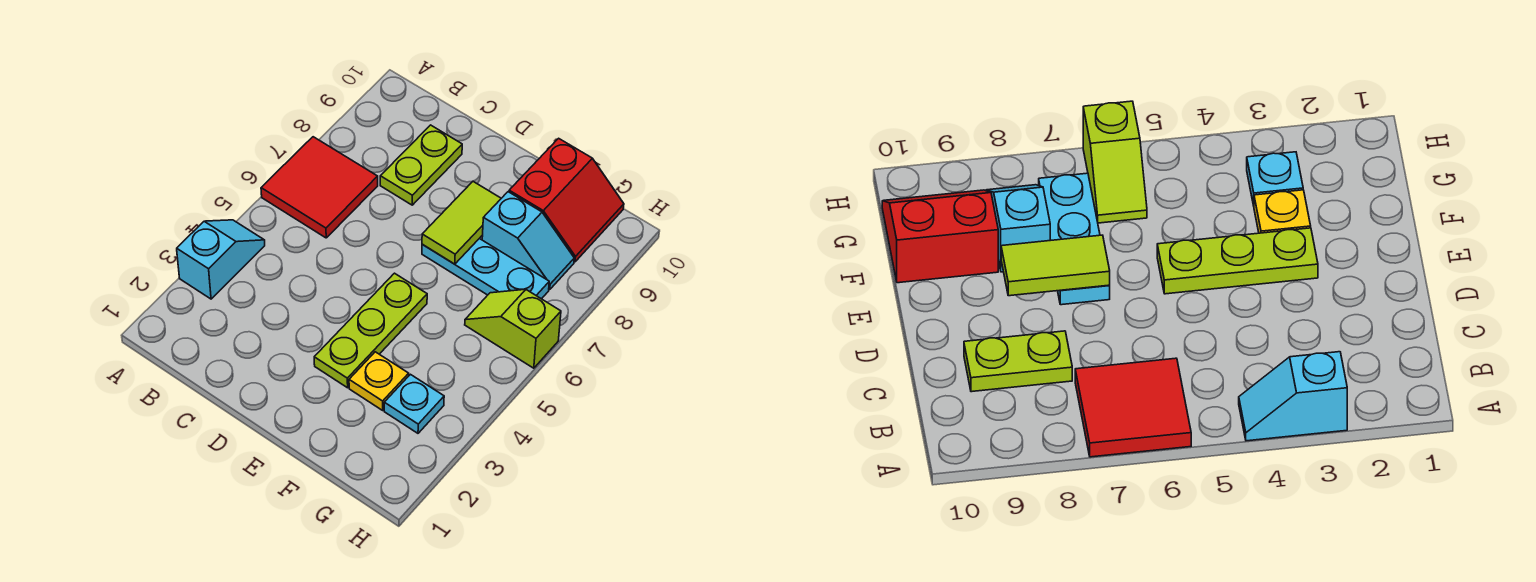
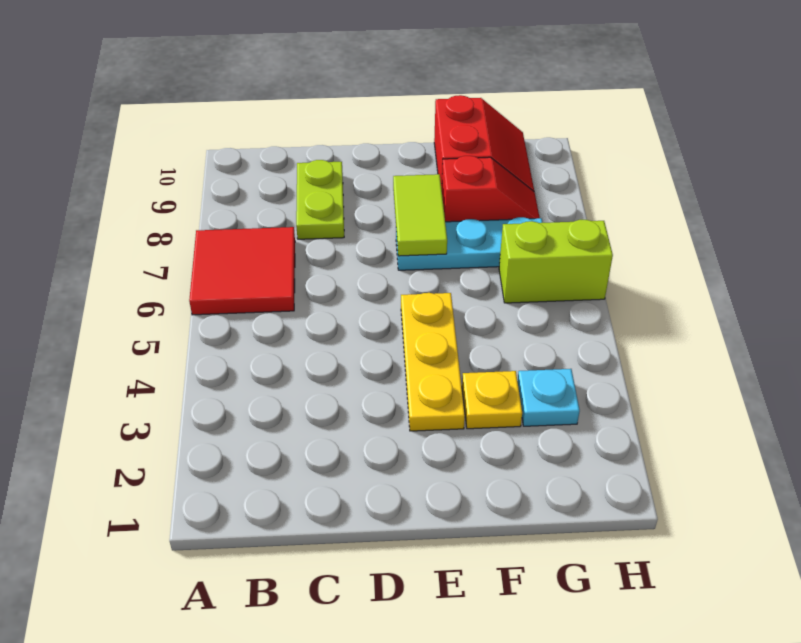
cyan slope A3:A4 level 1 top 3 -> none
lime plate E3:E5 level 1 -> yellow plate E3:E5 level 1
cyan slope F8:G8 level 1 top F -> red slope F8:G8 level 1 top F
lime slope G6:H6 level 1 top H -> lime brick G6:H6 level 1

